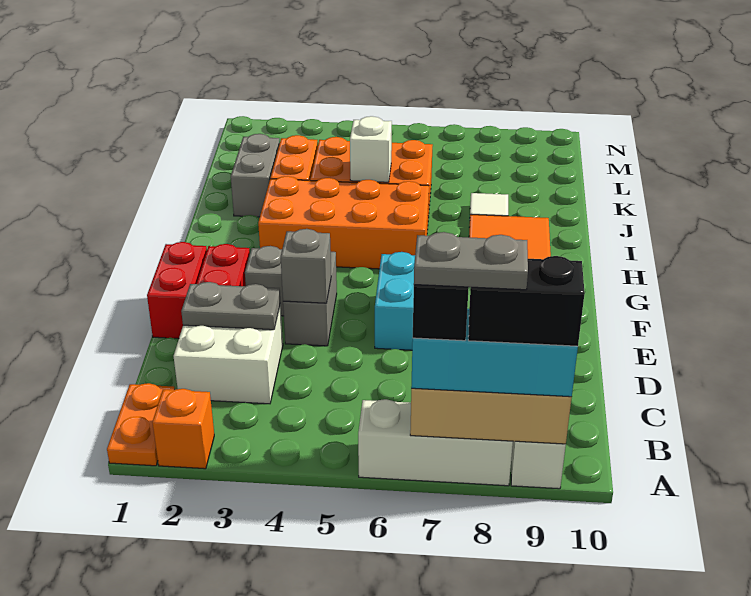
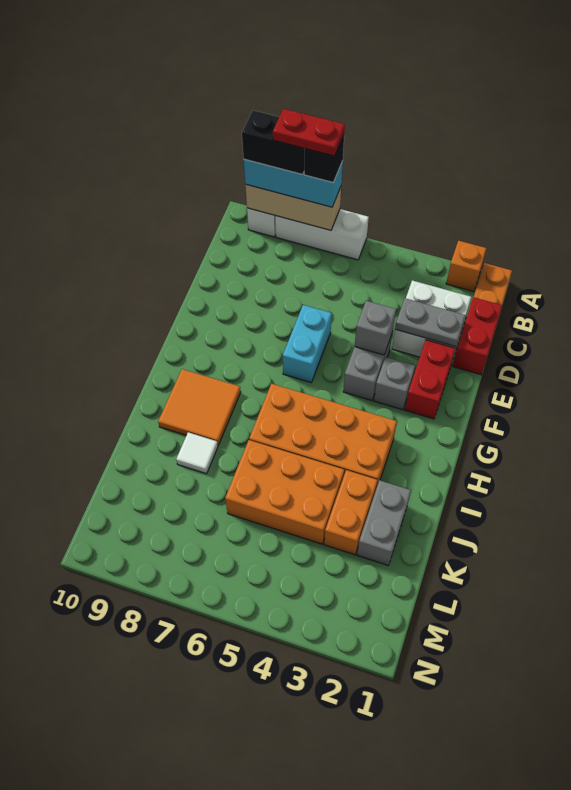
grey plate A7:A8 level 5 -> red plate A7:A8 level 5
red brick E1:F1 level 1 -> red brick C1:D1 level 1
white brick J5 level 2 -> none

